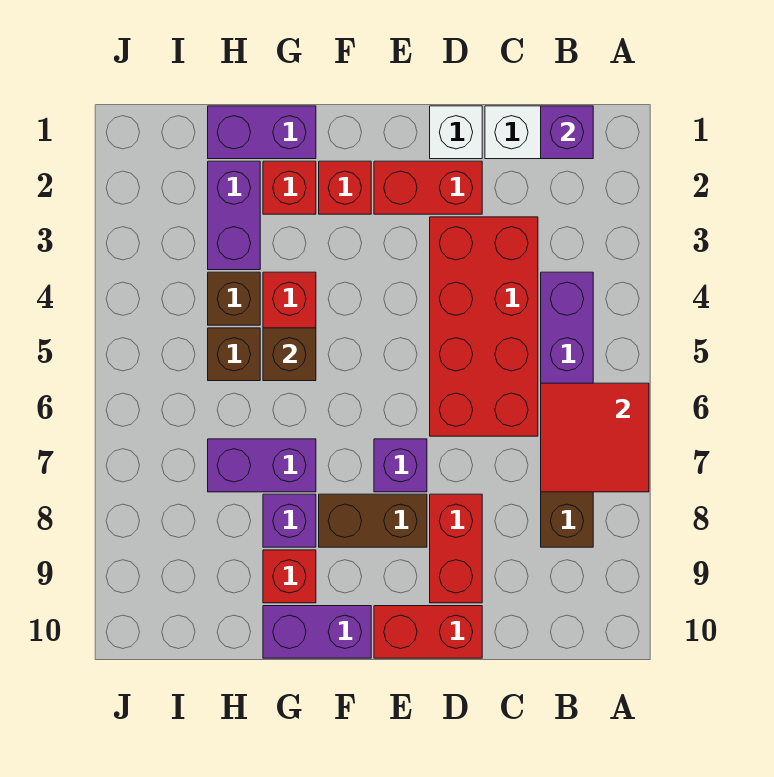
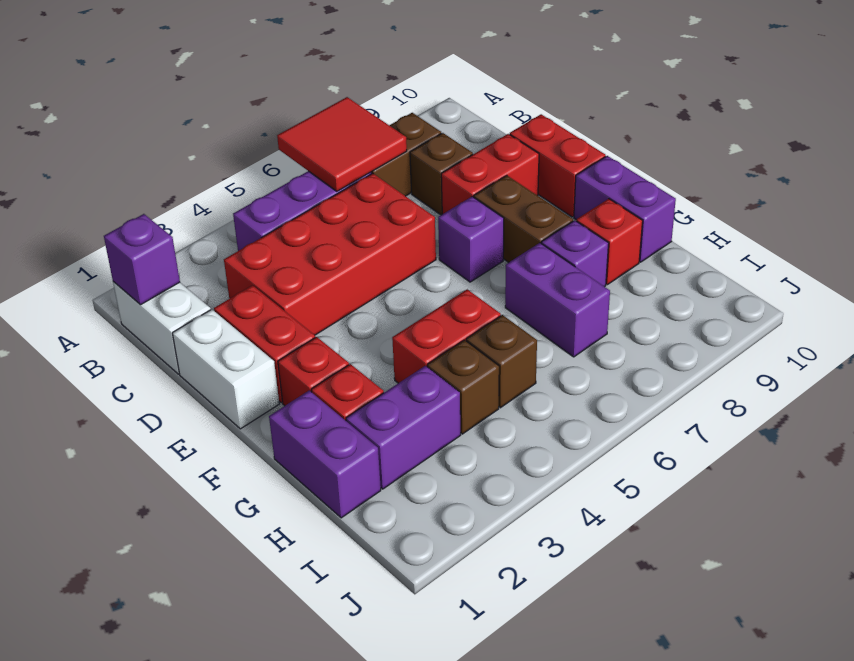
white brick D1 level 1 -> white brick D1:E1 level 1
brown brick G5 level 2 -> brown brick C8 level 1

